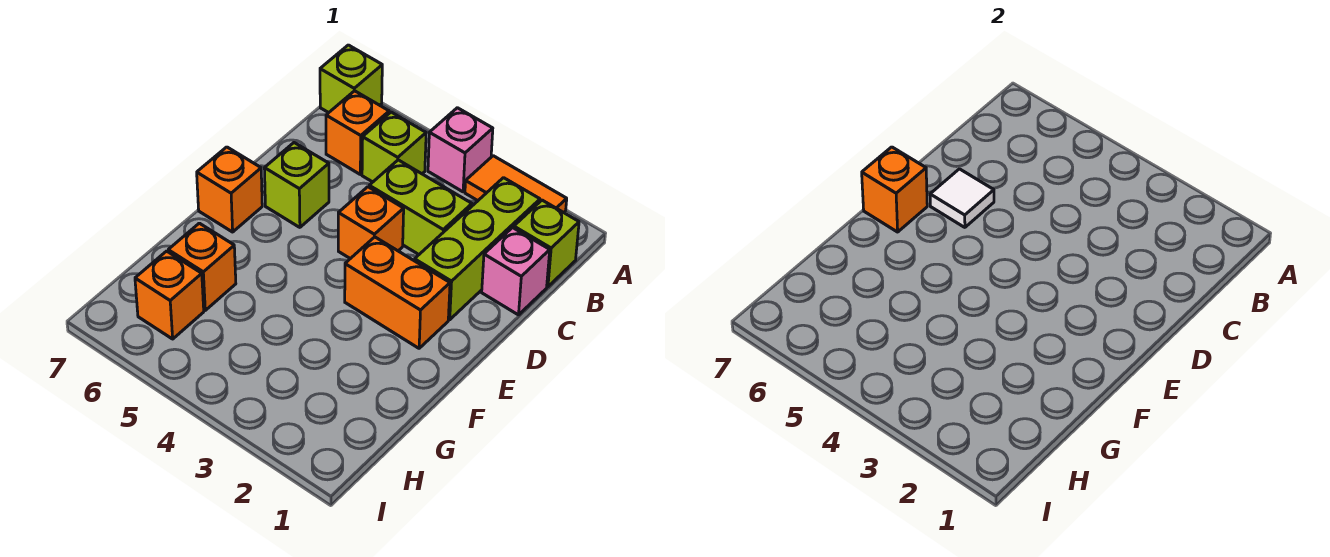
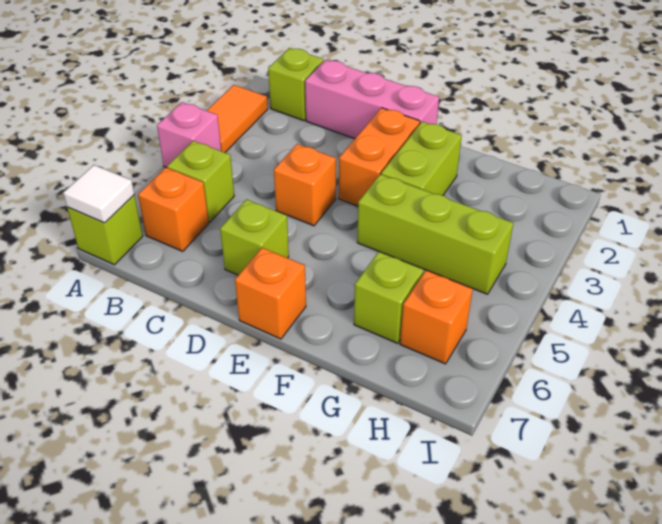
lime brick B2:D2 level 1 -> lime brick F4:H4 level 1
pink brick C1 level 1 -> pink brick C1:E1 level 1
lime brick C3:C4 level 1 -> lime brick F2:F3 level 1
white tile D6 level 2 -> white tile A7 level 2
orange brick E7 level 2 -> none
orange brick G6 level 1 -> lime brick G6 level 1

